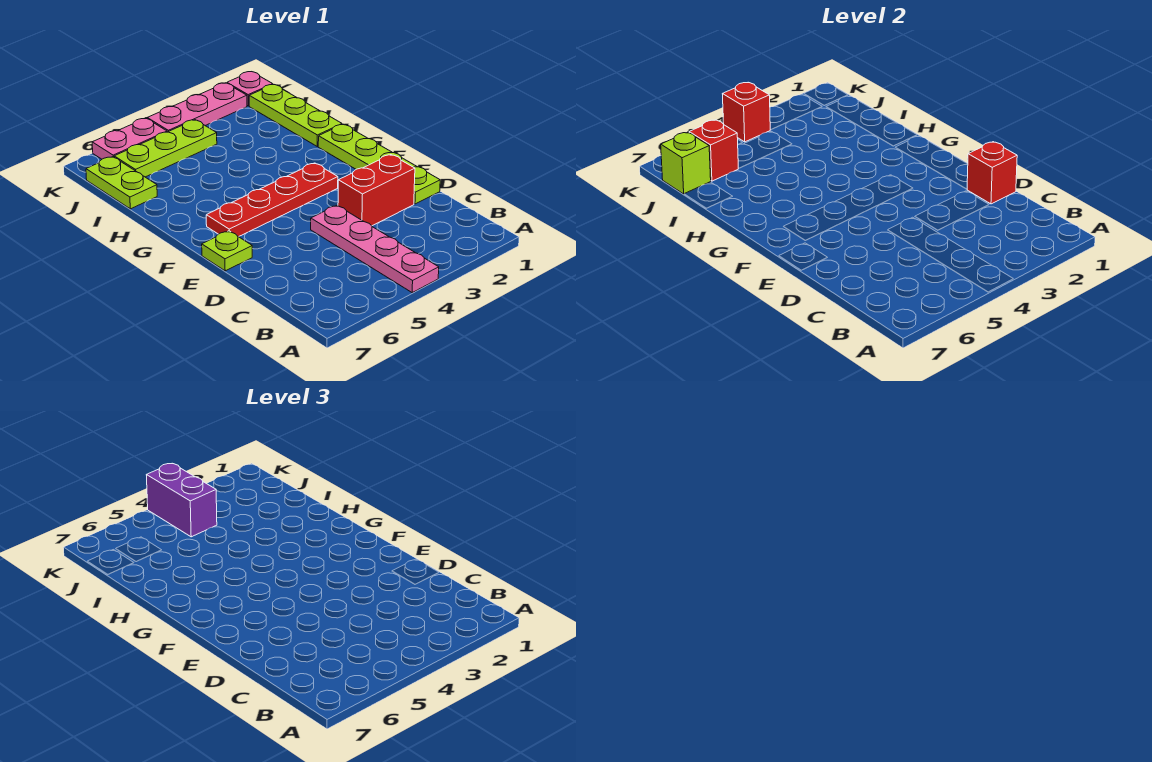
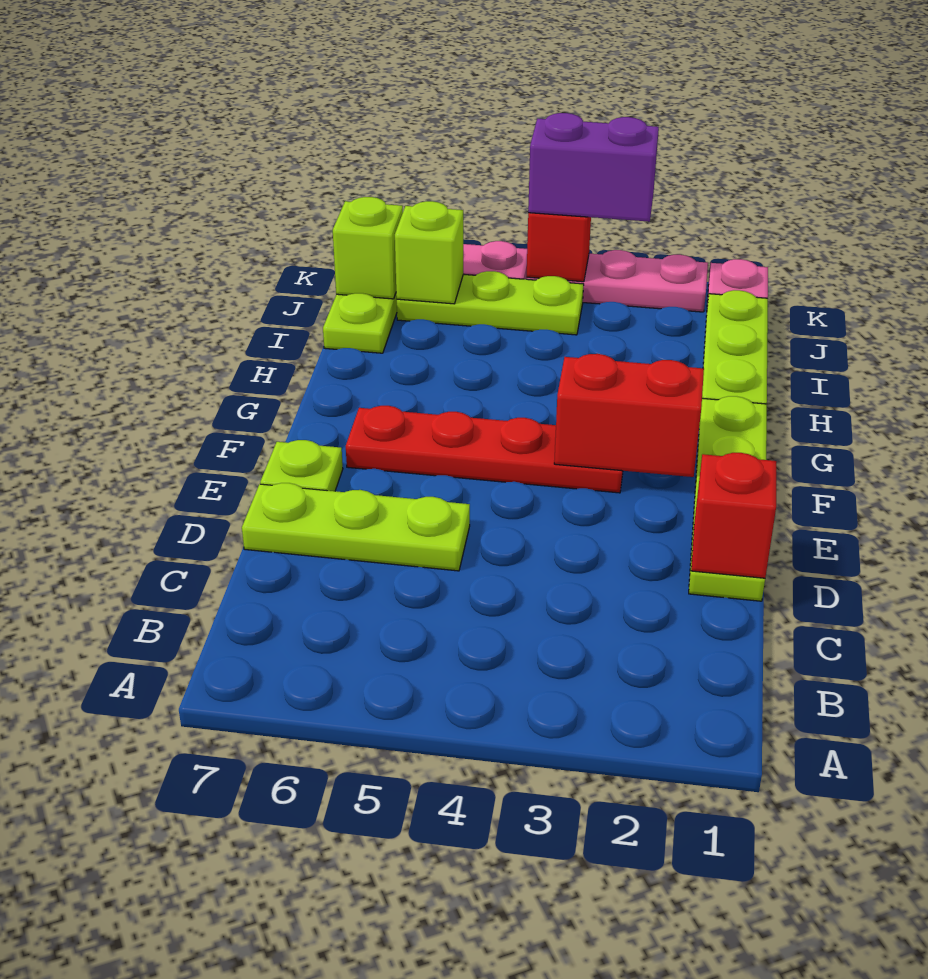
pink plate A4:D4 level 1 -> none
red brick D2:D3 level 1 -> red brick F2:F3 level 2
none -> lime plate D5:D7 level 1
purple brick J4:K4 level 3 -> purple brick K3:K4 level 3
red brick J6 level 2 -> lime brick J6 level 2

